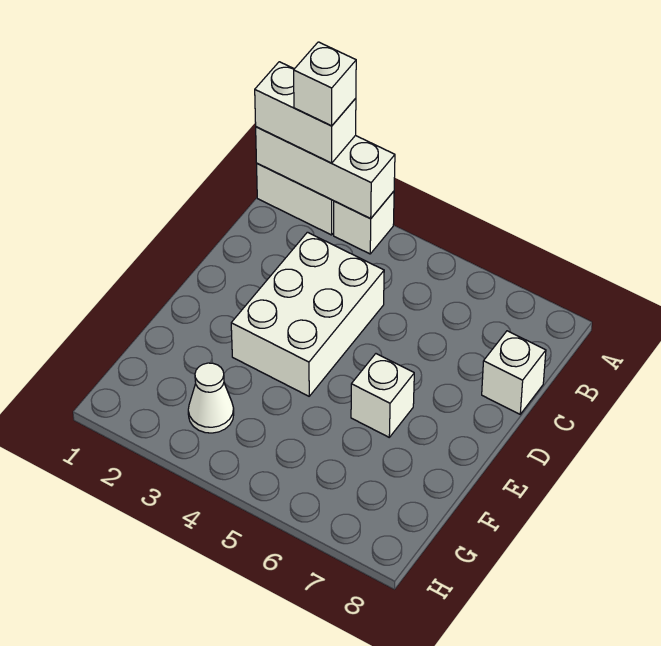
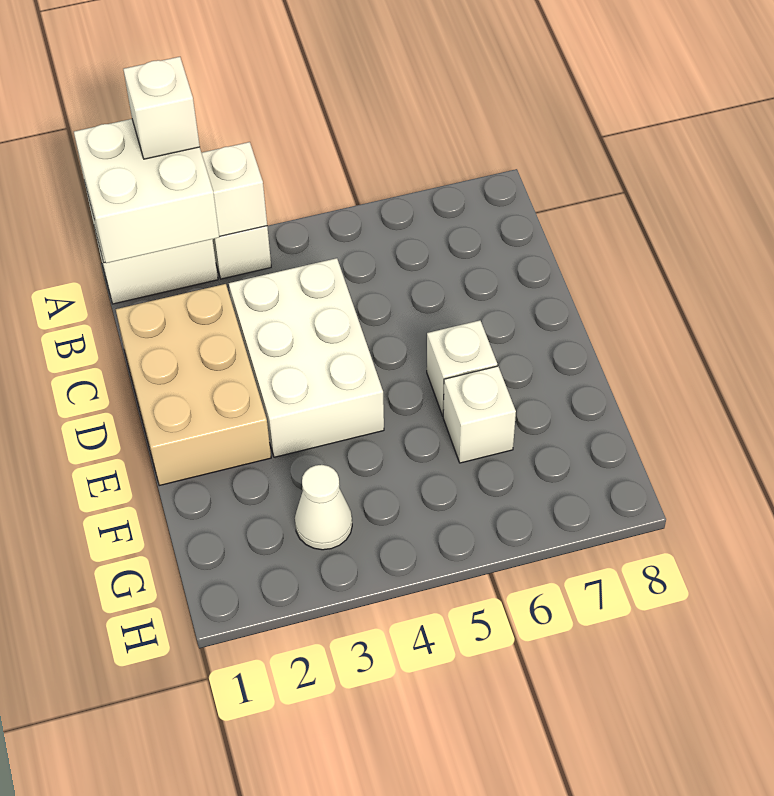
white brick A1:A2 level 3 -> white brick A1:B2 level 3
none -> tan brick C1:E2 level 1
white brick C8 level 1 -> white brick F6 level 1

